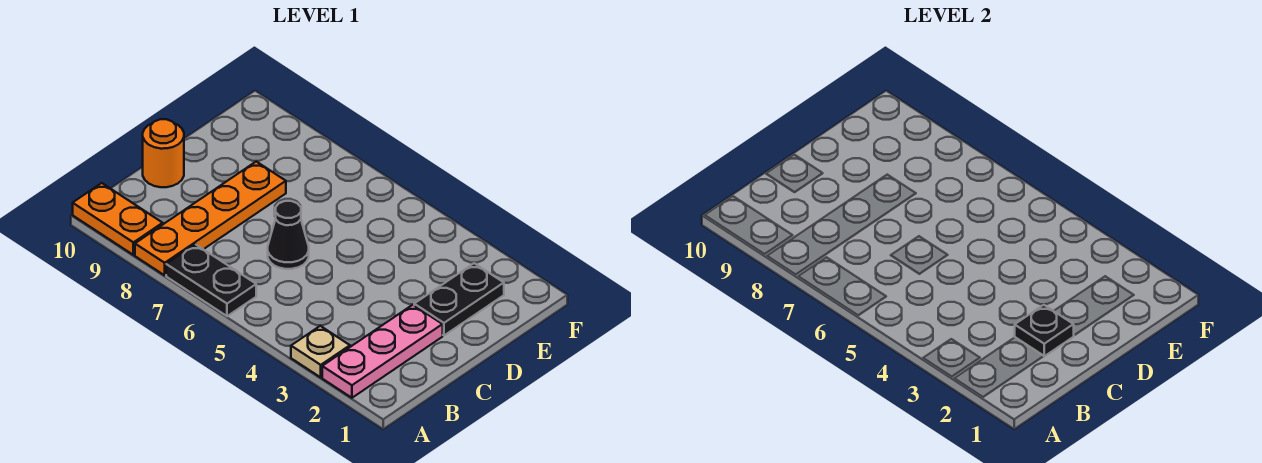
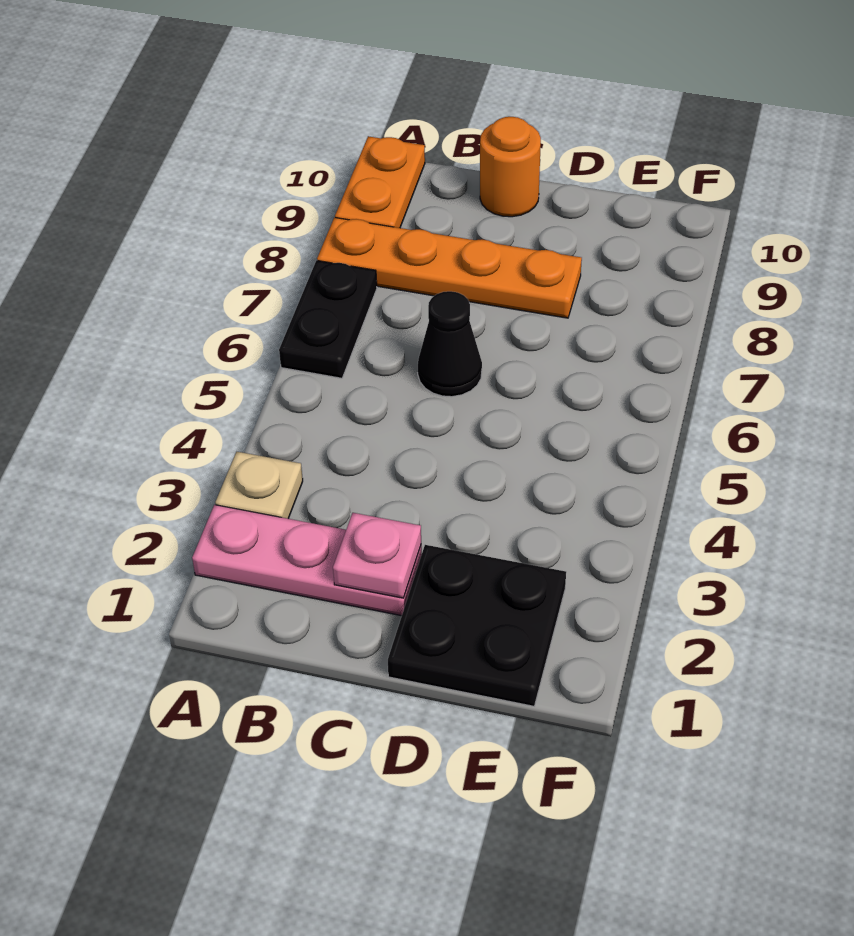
black plate C2 level 2 -> pink plate C2 level 2
black plate D2:E2 level 1 -> black plate D1:E2 level 1

